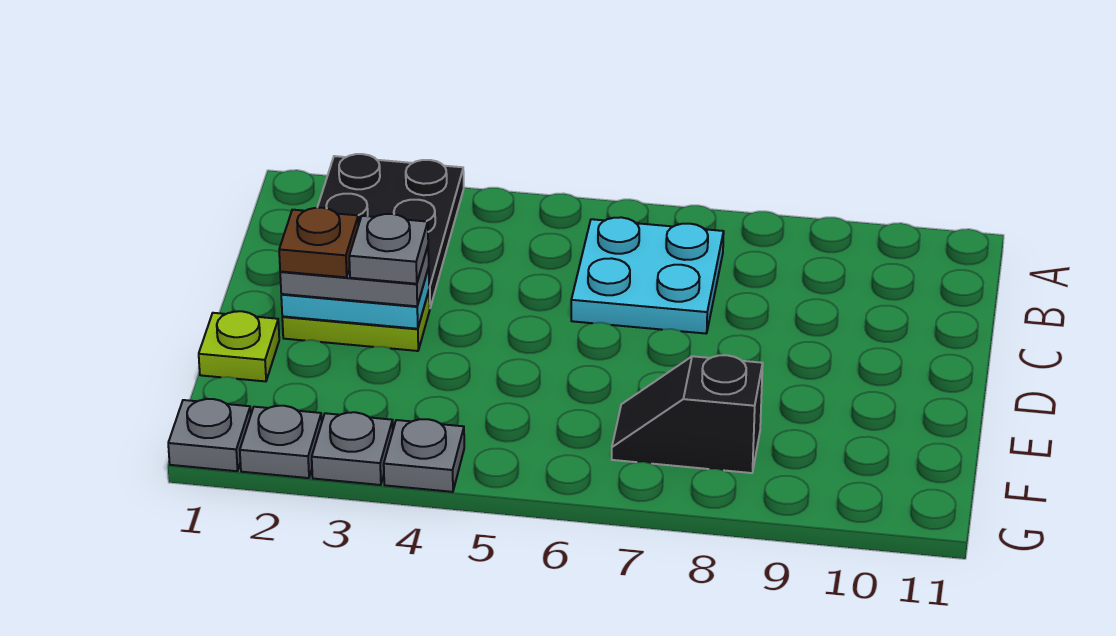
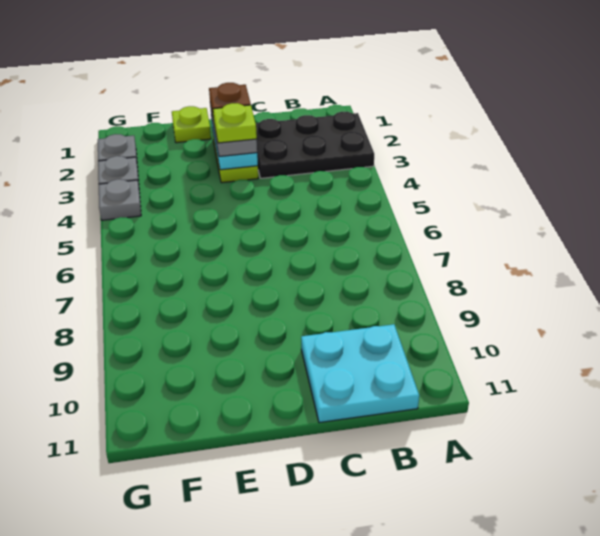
cyan plate B6:C7 level 1 -> cyan plate B10:C11 level 1
grey plate D3 level 4 -> lime plate D3 level 4
black slope F7:F8 level 1 top 8 -> none
grey plate G1 level 1 -> none

